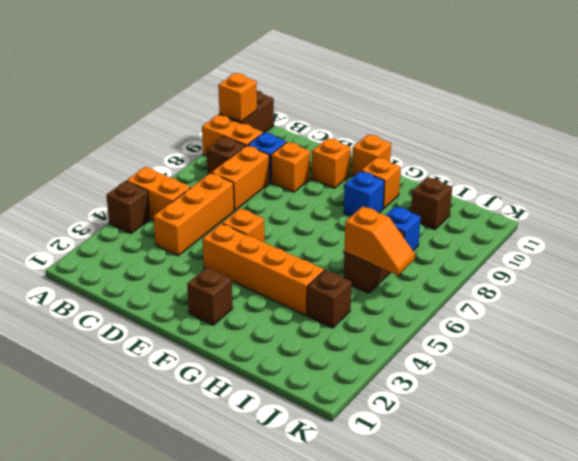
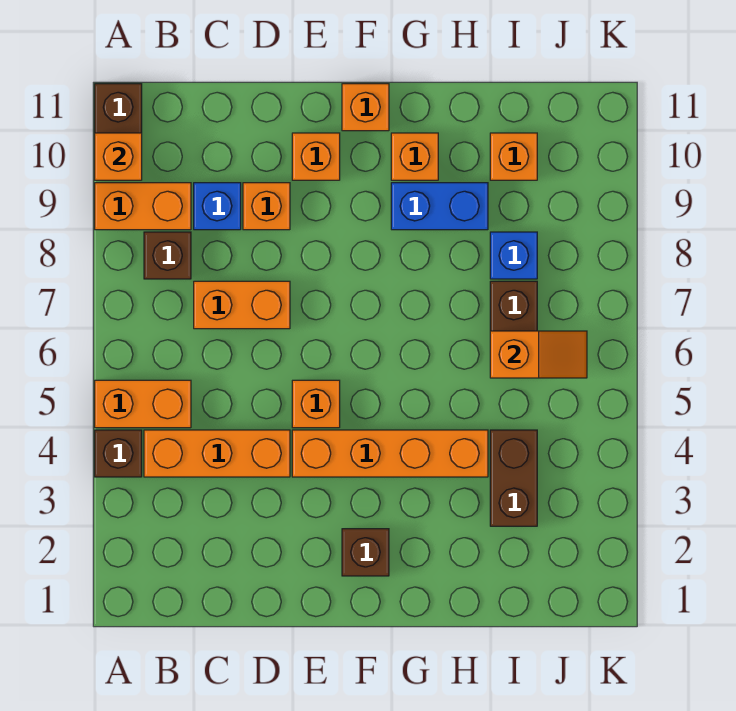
orange brick C4:C6 level 1 -> orange brick B4:D4 level 1
orange brick C7:C8 level 1 -> orange brick C7:D7 level 1
blue brick G9 level 1 -> blue brick G9:H9 level 1
brown brick I4 level 1 -> brown brick I3:I4 level 1
brown brick I10 level 1 -> orange brick I10 level 1

